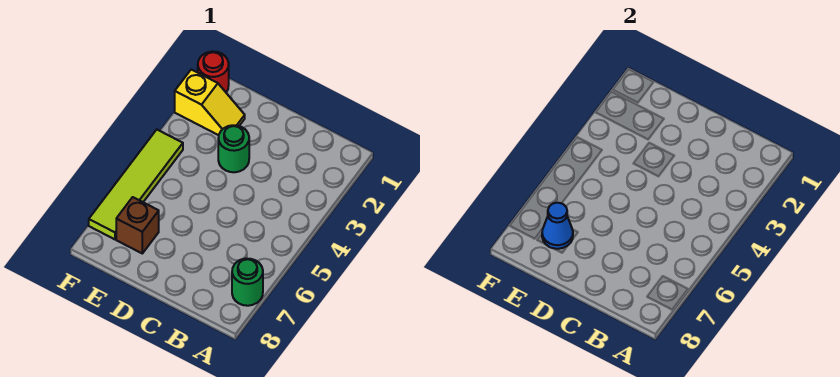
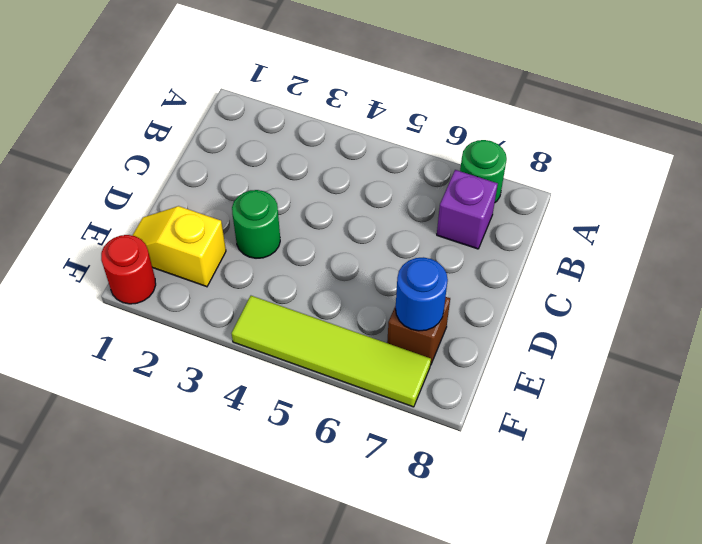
none -> purple brick B7 level 1
yellow slope E2:F2 level 1 top F -> yellow slope E1:E2 level 1 top 2
blue cone E7 level 2 -> blue round brick E7 level 2

